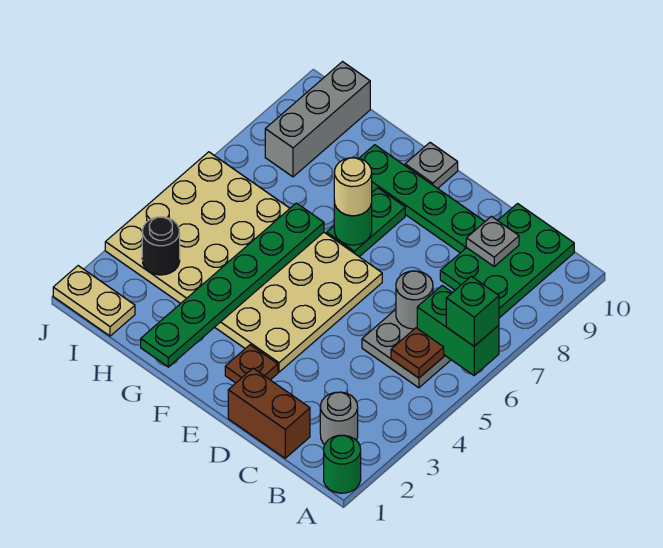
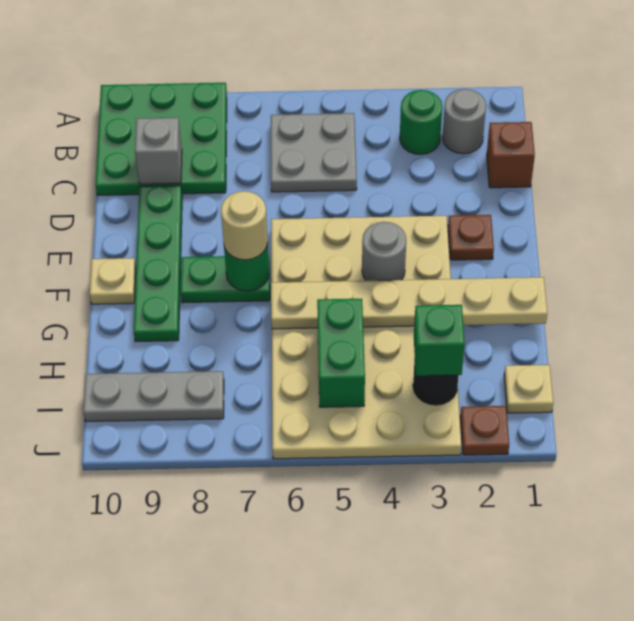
green round brick A1 level 1 -> green round brick B3 level 1
green brick A6:B6 level 2 -> green brick H5:I5 level 2
green brick A6 level 3 -> green brick I3 level 3
brown plate B5 level 2 -> brown plate J2 level 1
green plate B8:C10 level 1 -> green plate A8:C10 level 1
brown brick C1:D1 level 1 -> brown brick C1 level 1
grey round brick C6 level 2 -> grey round brick F4 level 2
grey plate C9 level 2 -> grey brick C9 level 2
grey plate F10 level 1 -> tan plate F10 level 1
green plate G1:G6 level 2 -> tan plate G1:G6 level 2
tan plate I1:J1 level 1 -> tan plate I1 level 1
grey brick I8:I10 level 1 -> grey plate I8:I10 level 1

